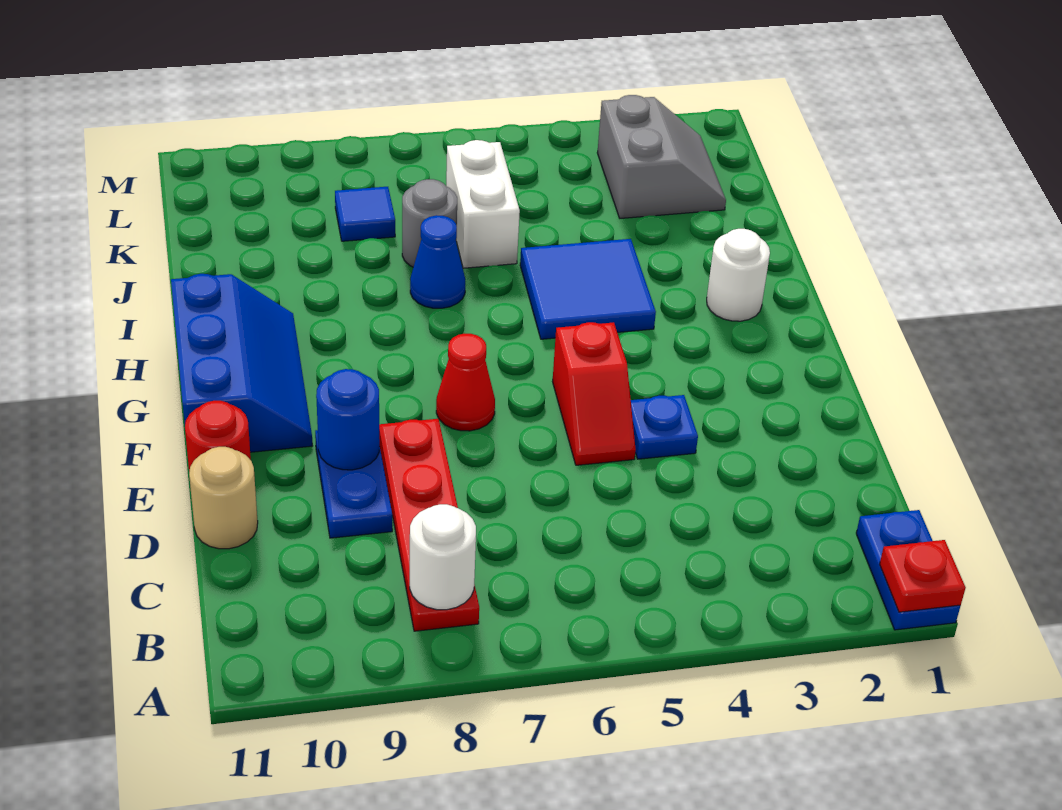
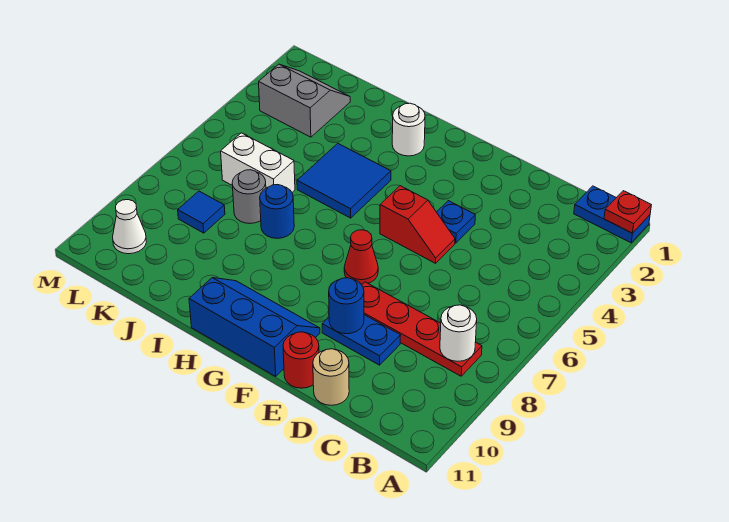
blue cone I7 level 1 -> blue round brick I7 level 1
none -> white cone L10 level 1

